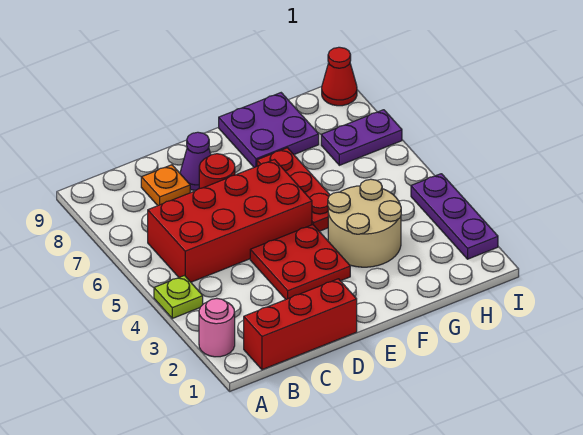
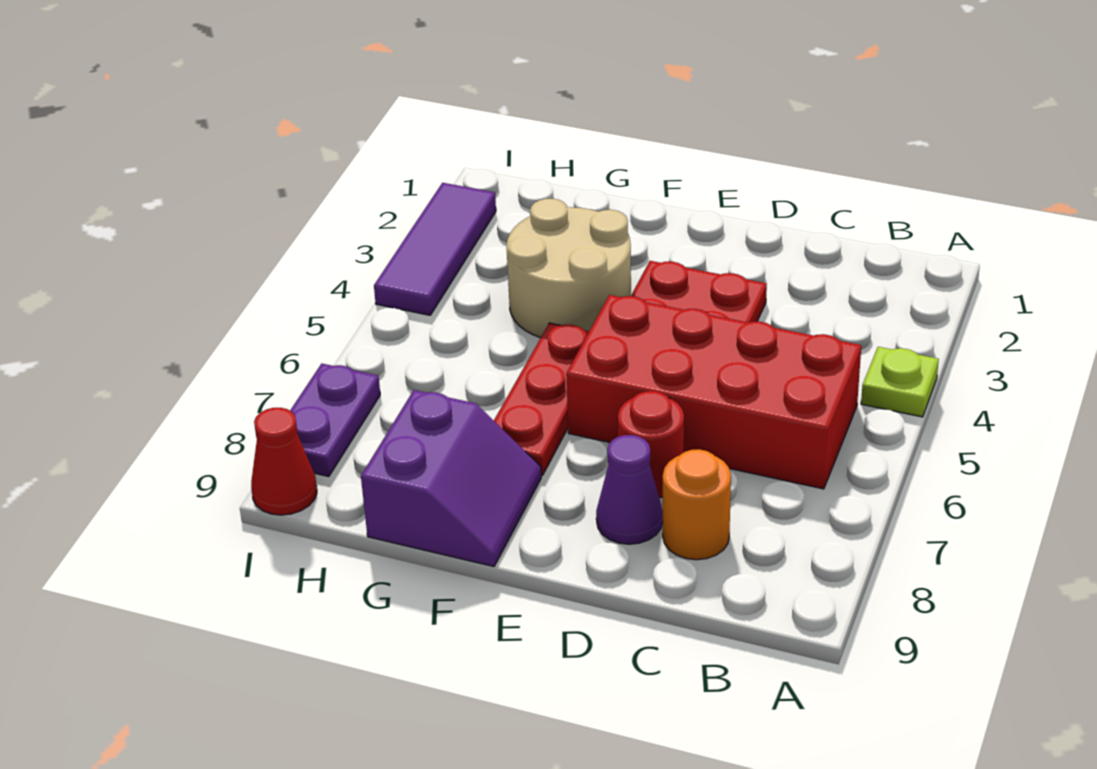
pink round brick A2 level 1 -> none
red brick B1:D1 level 1 -> none
orange plate C8 level 1 -> orange round brick C8 level 1
purple plate F8:G9 level 1 -> purple slope F8:G9 level 1 top G
purple plate H7:I7 level 1 -> purple plate I7:I8 level 1
purple plate I2:I4 level 1 -> purple tile I2:I4 level 1

